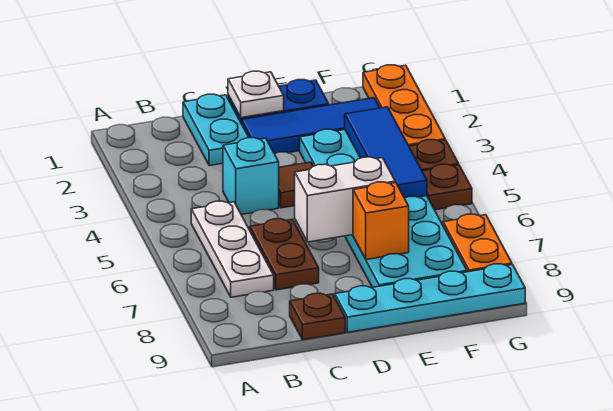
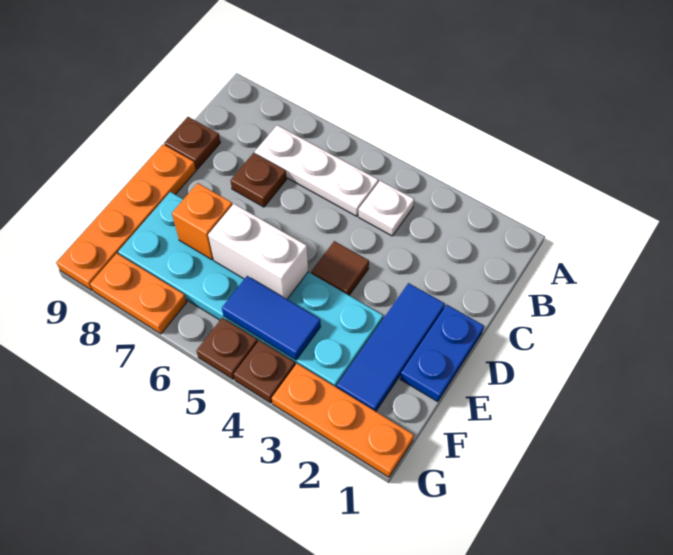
cyan plate C1:C2 level 1 -> none
cyan brick C4 level 1 -> none
brown plate C6:C7 level 1 -> brown plate C7 level 1
white plate D1 level 2 -> white plate B4 level 1
white brick D6:E6 level 2 -> white brick E5:E6 level 2
cyan plate D9:G9 level 1 -> orange plate D9:G9 level 1
blue tile F3:F5 level 2 -> blue tile F4:F5 level 2

